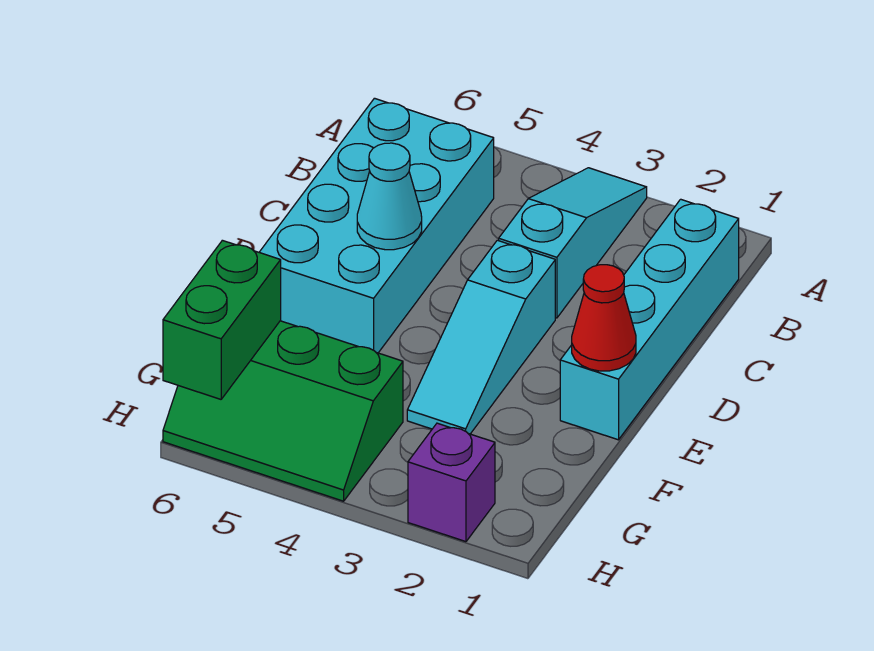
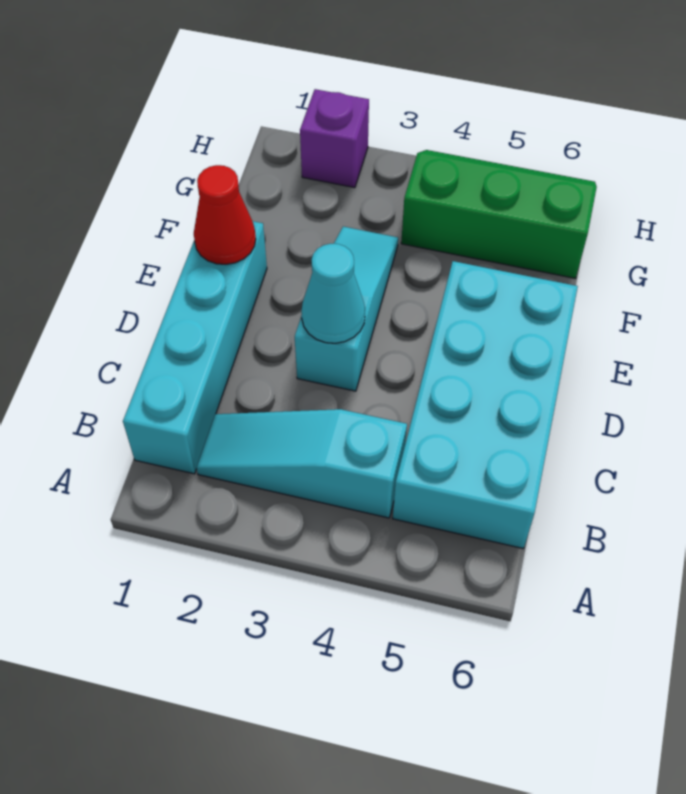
cyan slope A3:C3 level 1 top C -> cyan slope B2:B4 level 1 top 4
cyan cone D5 level 2 -> cyan cone D3 level 2
green brick G6:H6 level 2 -> none

